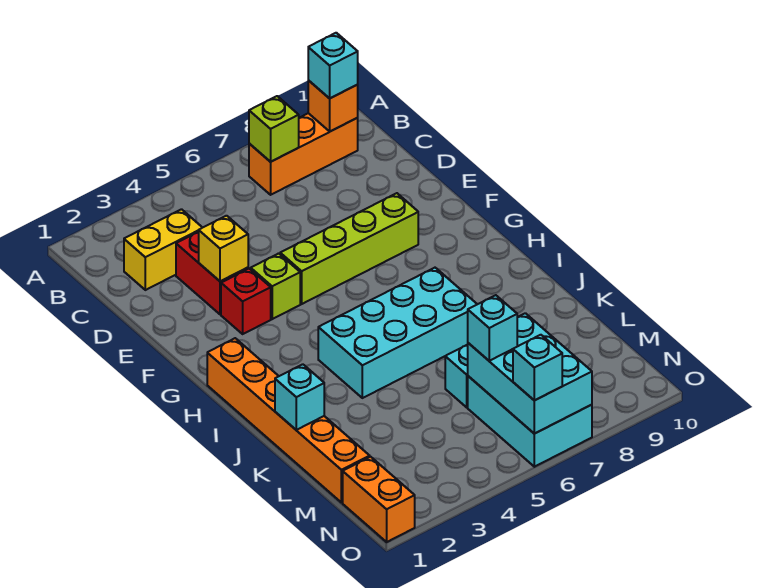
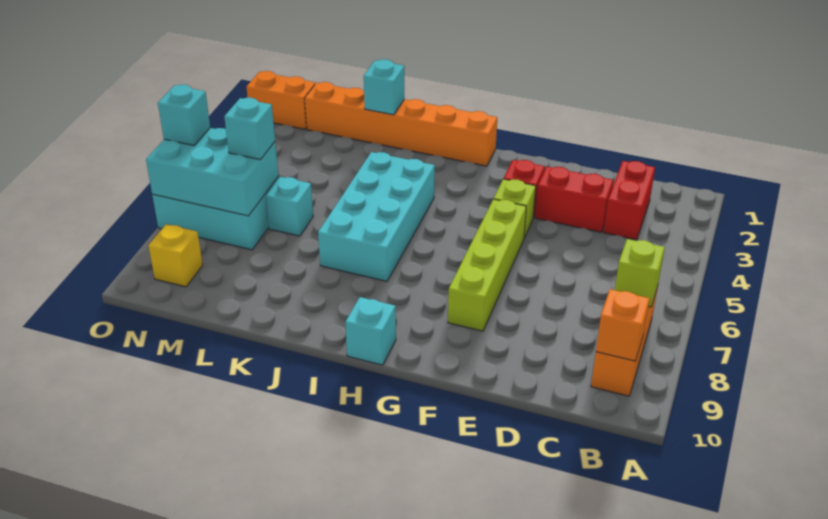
cyan brick B9 level 3 -> cyan brick H10 level 1
yellow brick C2:C3 level 1 -> red brick C2:C3 level 1
yellow brick E3 level 2 -> yellow brick N9 level 1

